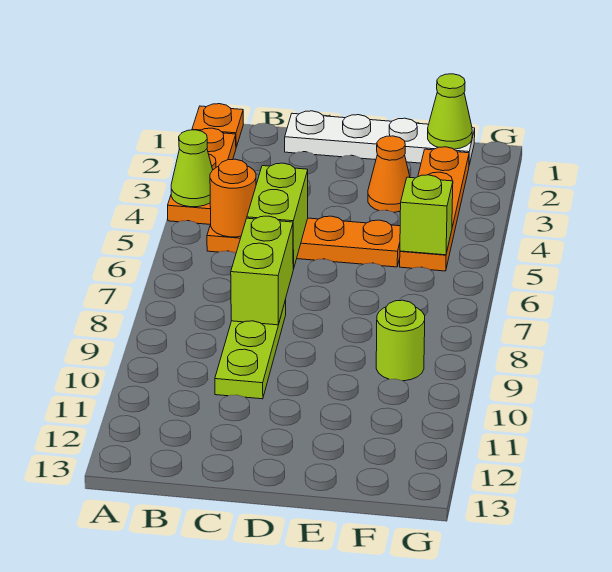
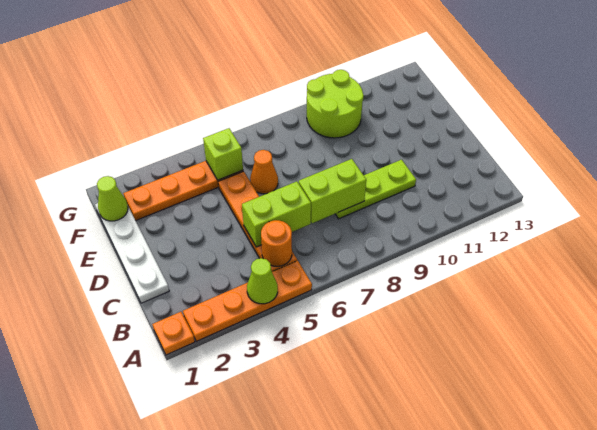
orange plate A2:A4 level 1 -> orange plate A2:A5 level 1
orange cone E3 level 1 -> orange cone E6 level 1
lime round brick F9 level 1 -> lime round brick F9:G10 level 1

